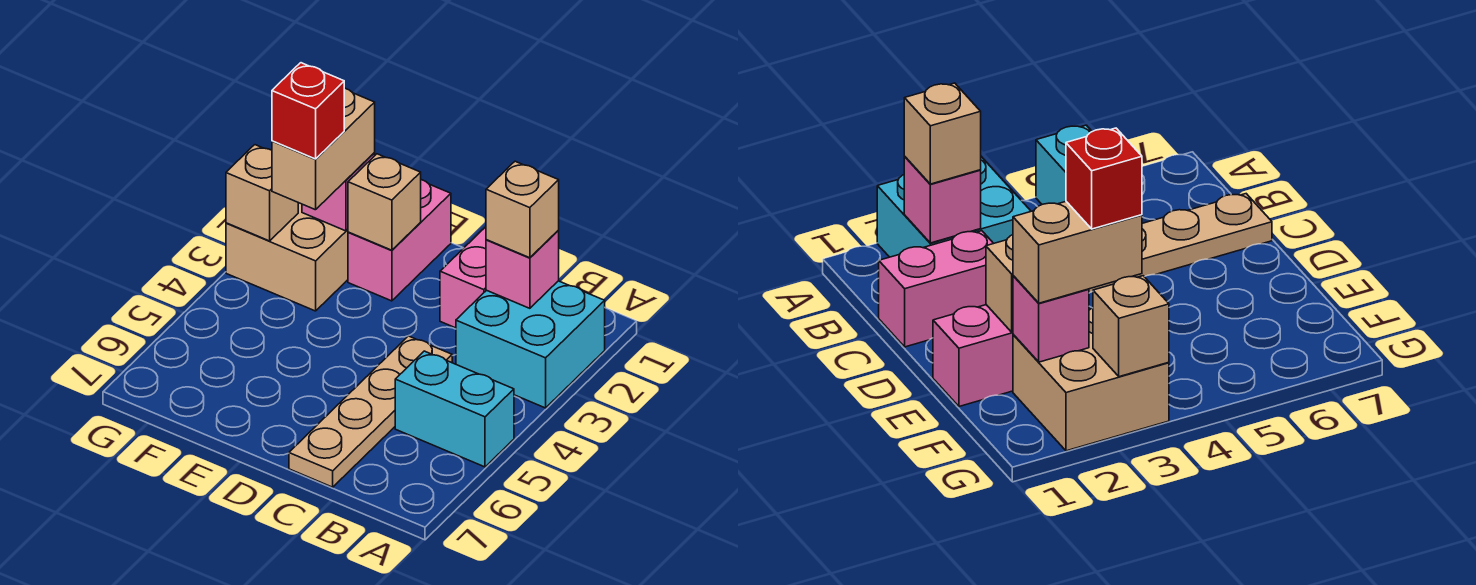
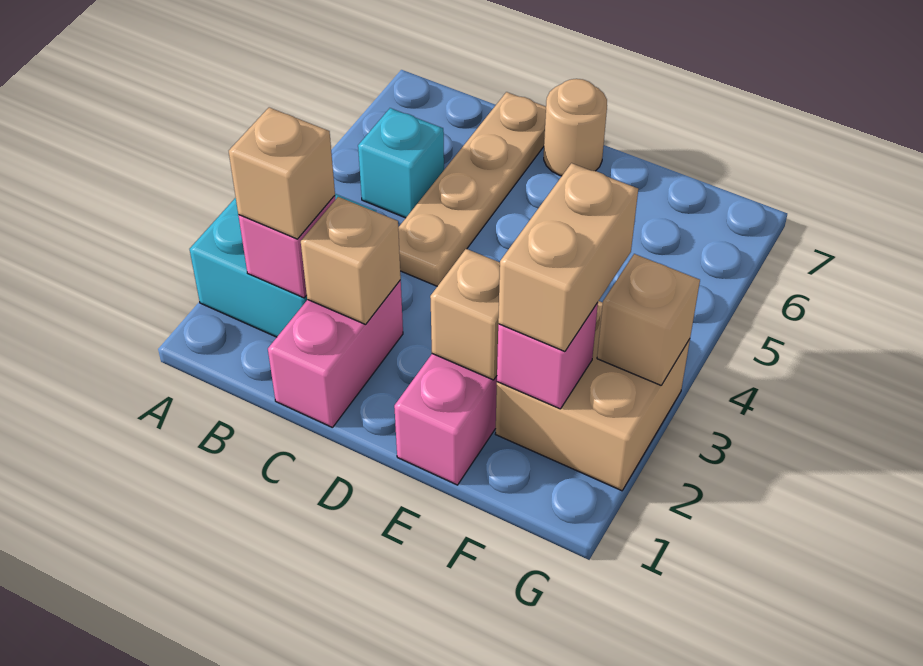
cyan brick A5:B5 level 1 -> cyan brick B5 level 1
none -> tan brick C2 level 2
none -> tan round brick D7 level 1
red brick F3 level 4 -> none

